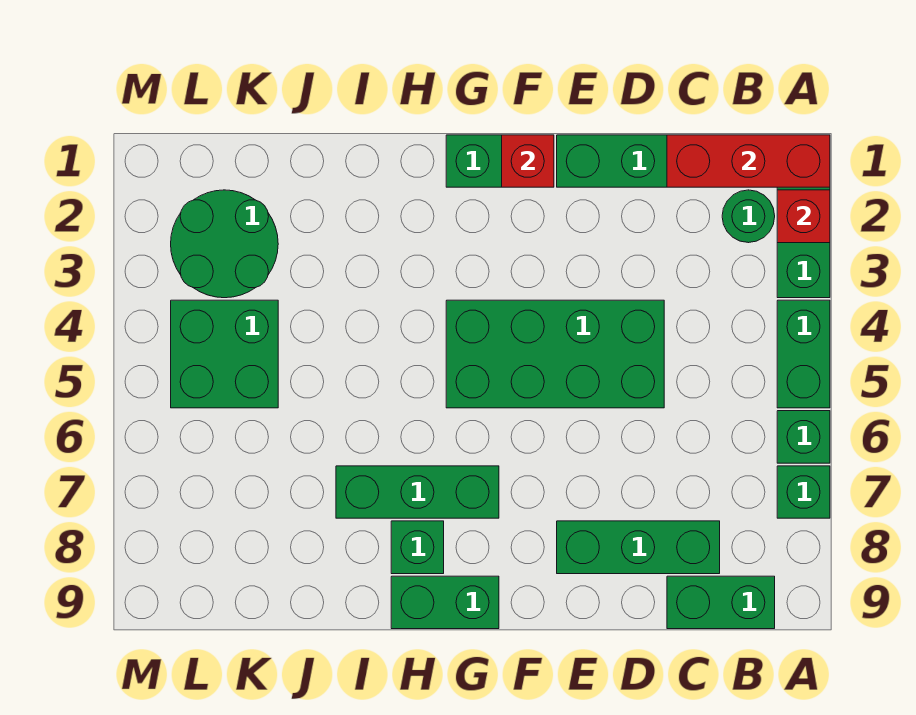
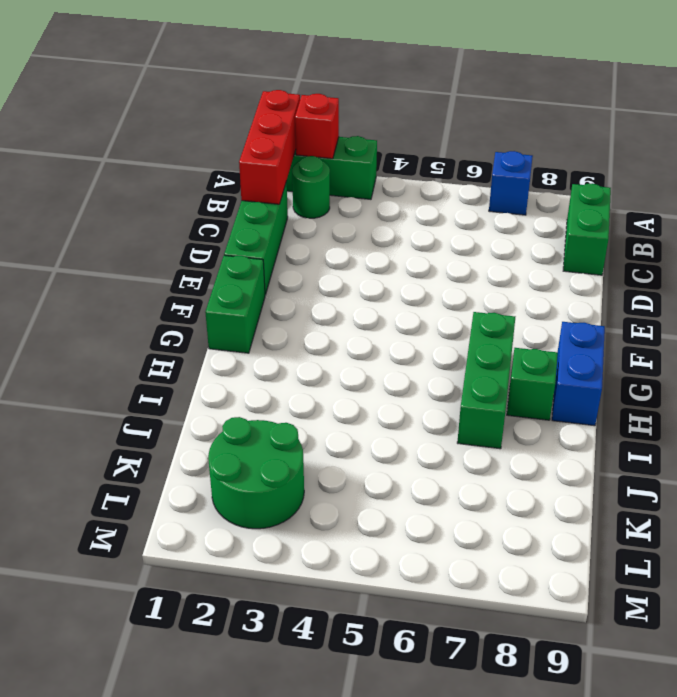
green brick A4:A5 level 1 -> none
green brick A6 level 1 -> none
green brick A7 level 1 -> blue brick A7 level 1
green brick C8:E8 level 1 -> none
green brick D4:G5 level 1 -> none
red brick F1 level 2 -> none
green brick G9:H9 level 1 -> blue brick G9:H9 level 1
green brick K4:L5 level 1 -> none

